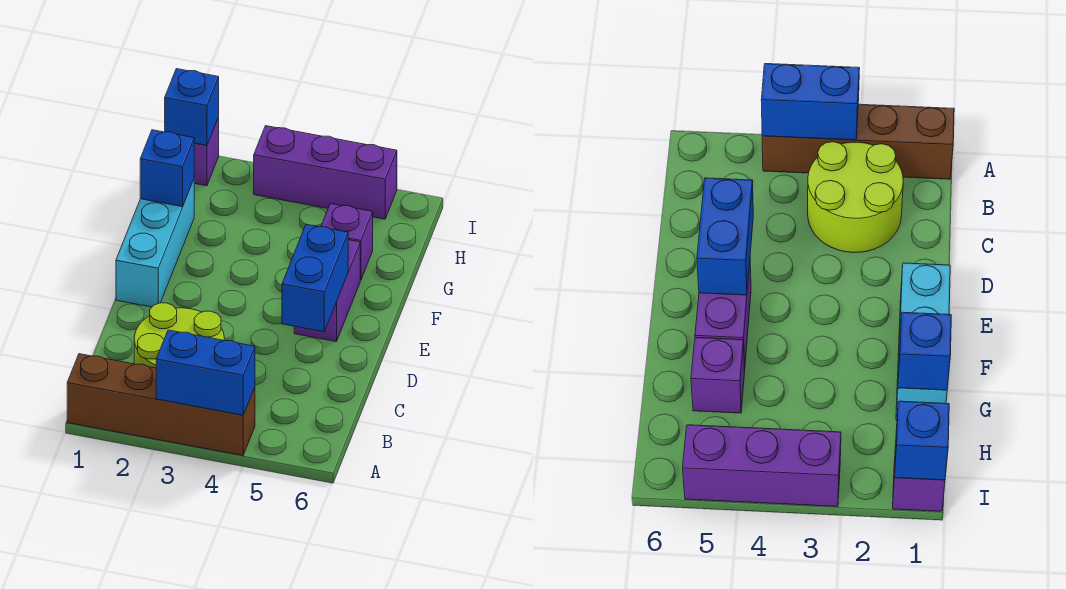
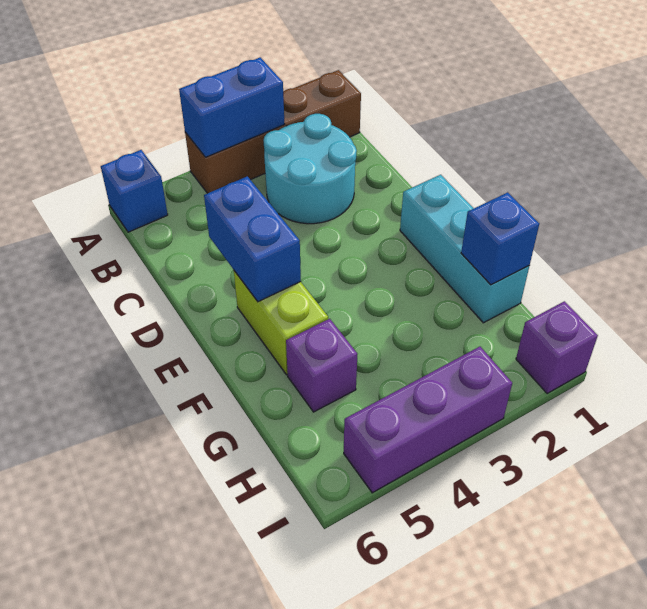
lime round brick B2:C3 level 1 -> cyan round brick B2:C3 level 1
purple brick E5:F5 level 1 -> lime brick E5:F5 level 1
blue brick I1 level 2 -> blue brick A6 level 1

